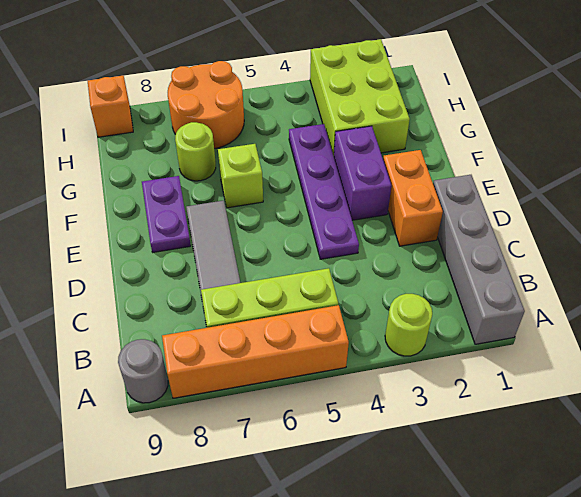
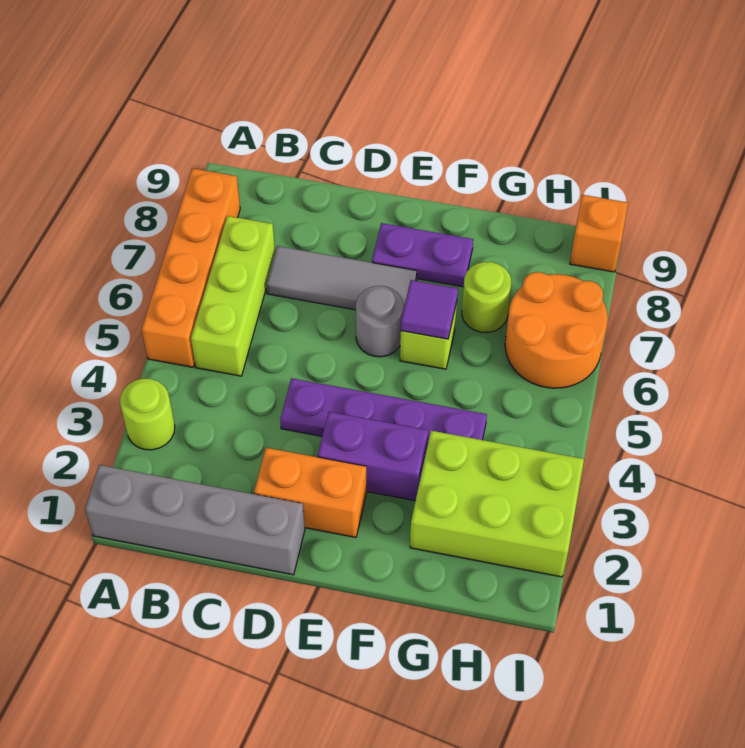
grey round brick A9 level 1 -> grey round brick E6 level 1
none -> purple tile F6 level 2

